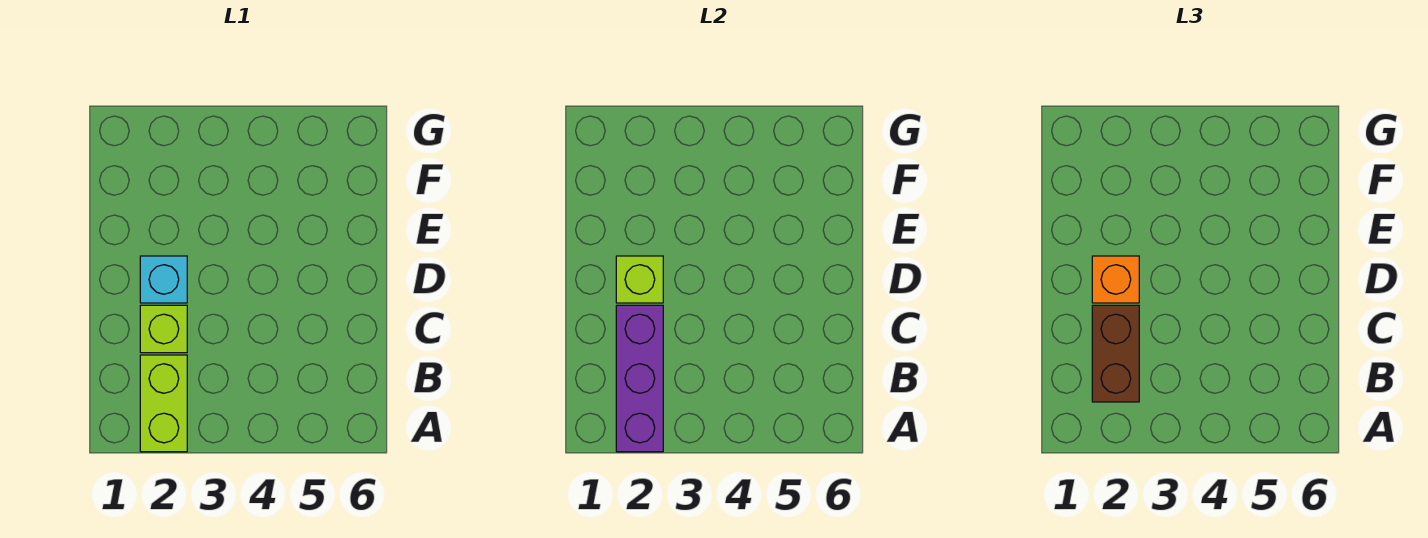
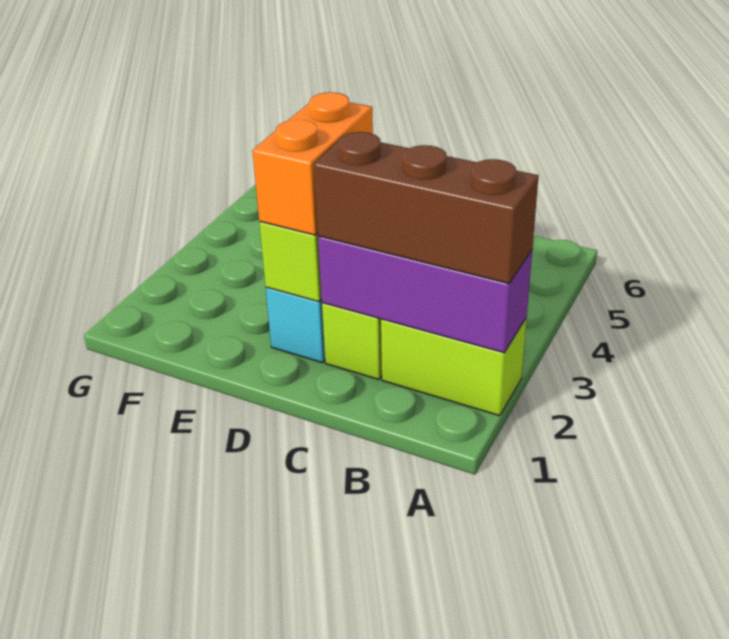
brown brick B2:C2 level 3 -> brown brick A2:C2 level 3
orange brick D2 level 3 -> orange brick D2:D3 level 3

